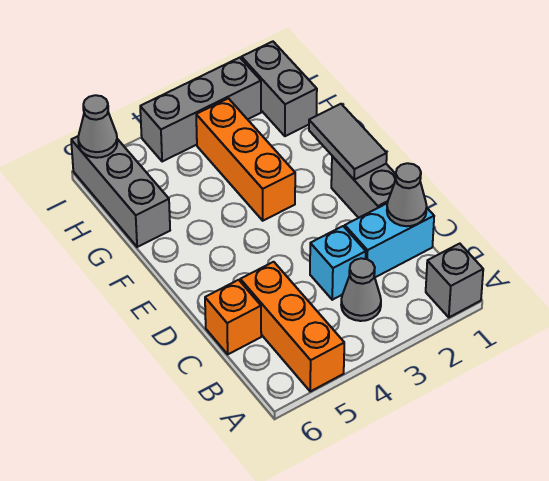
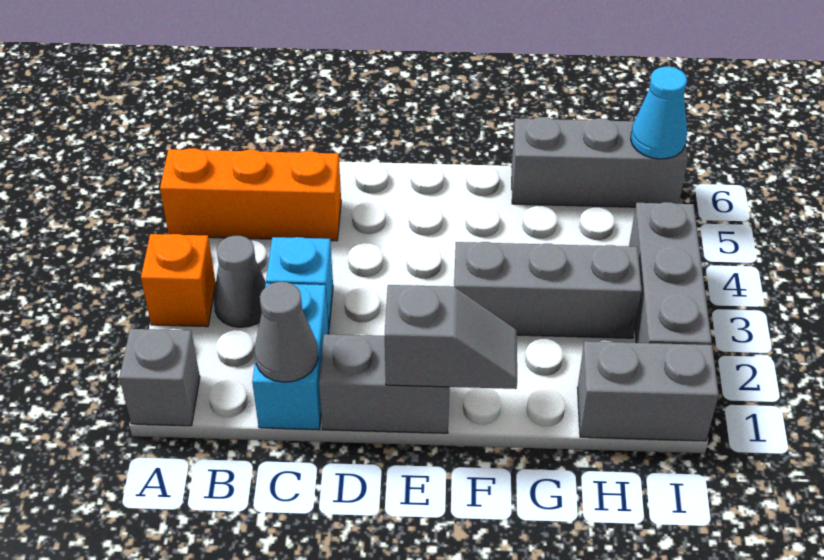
orange brick C6 level 1 -> orange brick A3 level 1
grey tile E1:F1 level 2 -> grey slope E1:F1 level 2 top E
orange brick F3:H3 level 1 -> grey brick F3:H3 level 1
grey cone I6 level 2 -> cyan cone I6 level 2

